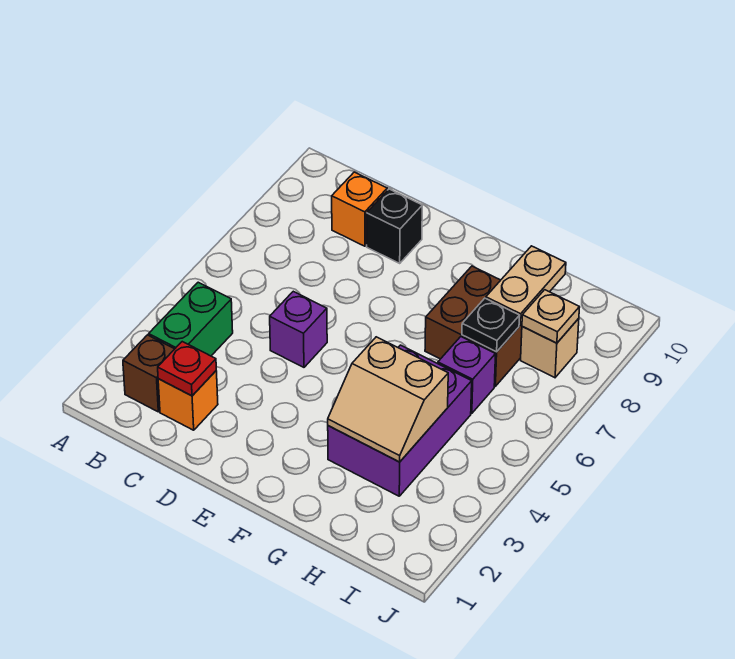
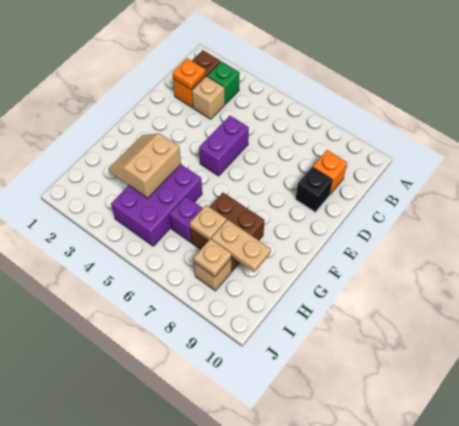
green brick B3:B4 level 1 -> green brick B3 level 1
red plate C2 level 2 -> orange plate C2 level 2
none -> tan brick C3 level 1
purple brick D5 level 1 -> purple brick D5:E5 level 1
purple brick G3:H5 level 1 -> purple brick G4:I5 level 1
black plate H7 level 2 -> tan plate H7 level 2

